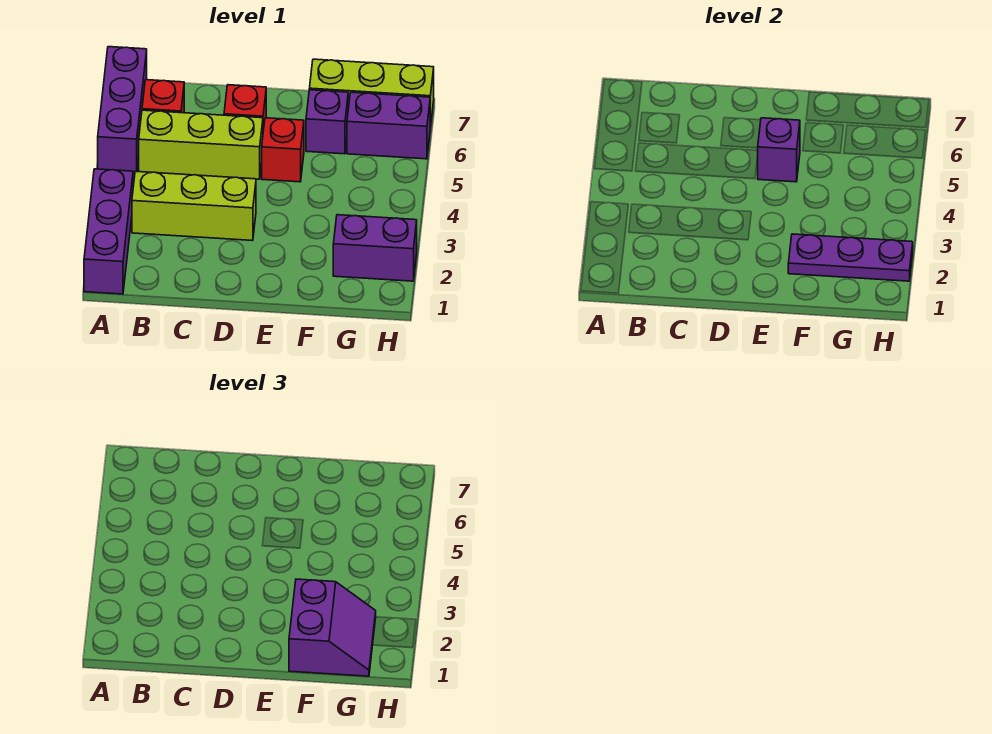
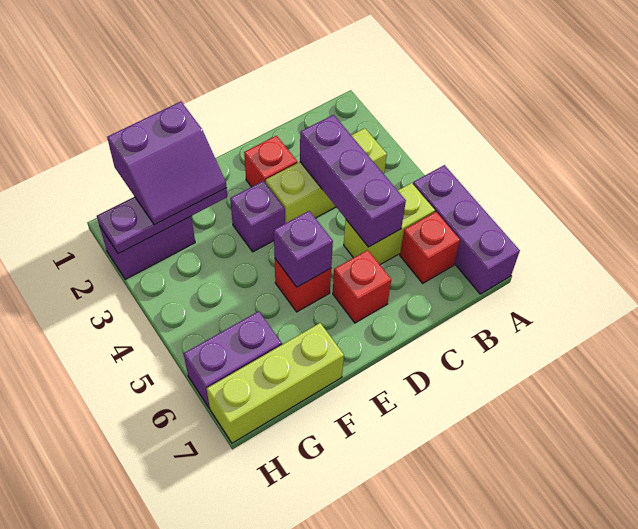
purple brick A1:A3 level 1 -> purple brick C3:C5 level 2
lime brick B5:D5 level 1 -> lime brick B5:C5 level 1
none -> red brick D2 level 1
purple slope F1:G2 level 3 top F -> purple slope F1:G2 level 3 top 1
purple brick F6 level 1 -> purple brick E3 level 1

